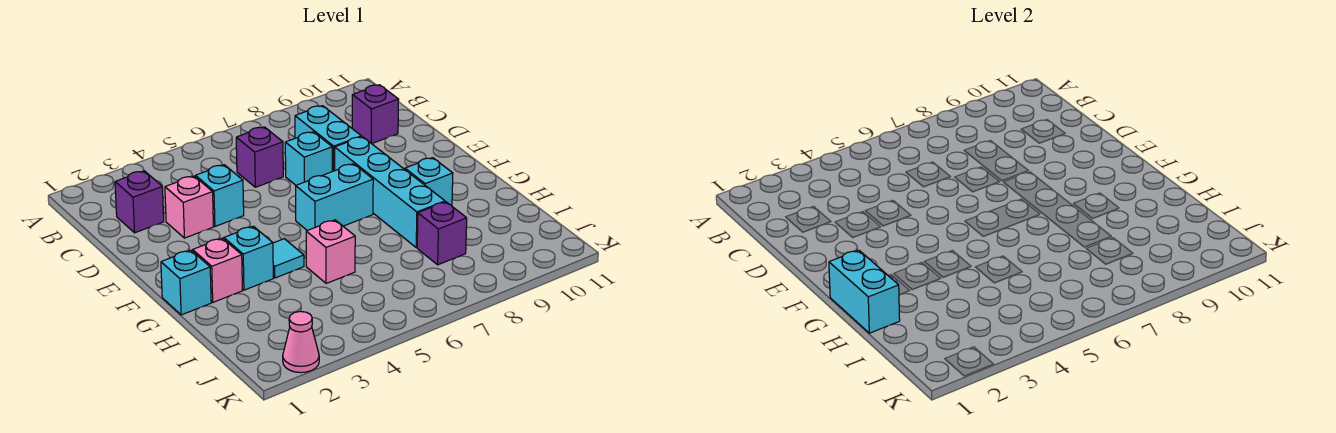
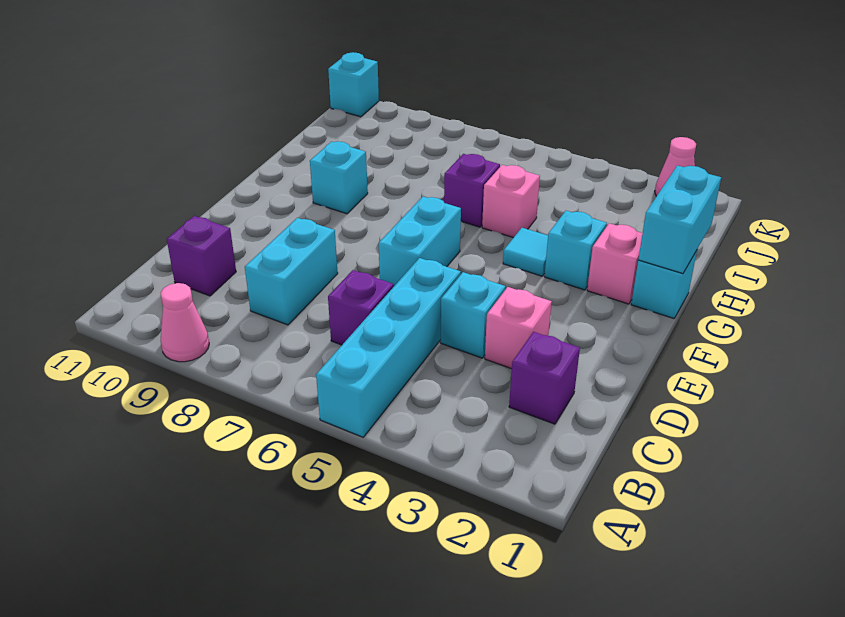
none -> pink cone A9 level 1
cyan brick D7 level 1 -> cyan brick K11 level 1
cyan brick E8:H8 level 1 -> cyan brick A5:D5 level 1
cyan brick F6:F7 level 1 -> cyan brick E6:F6 level 1
purple brick I8 level 1 -> purple brick H6 level 1

